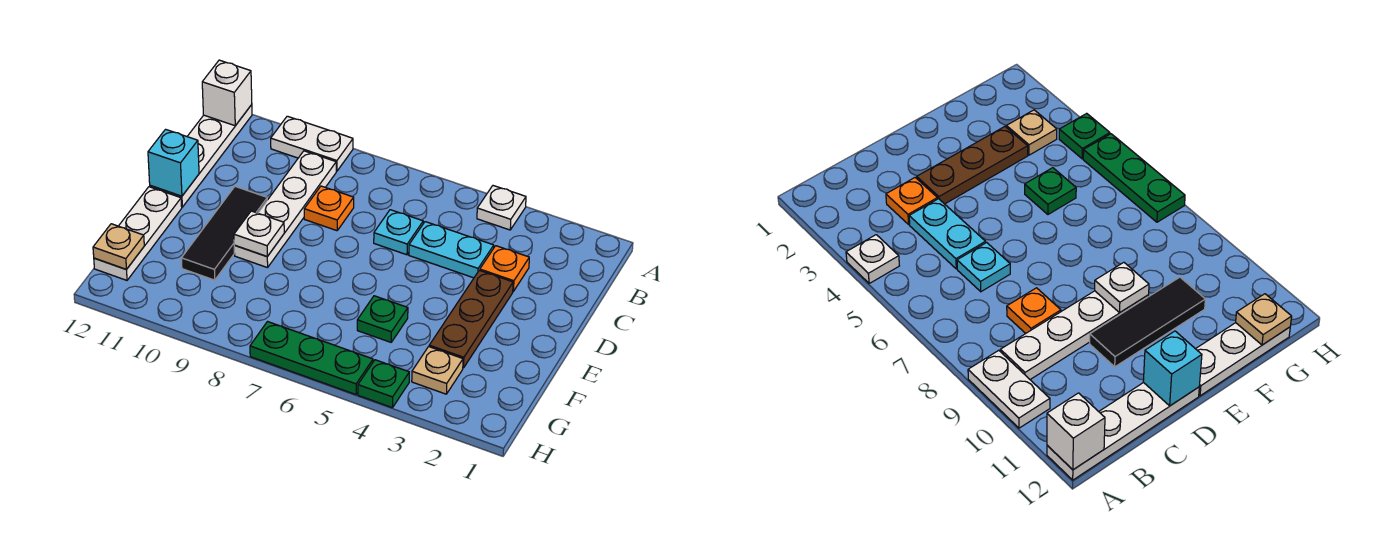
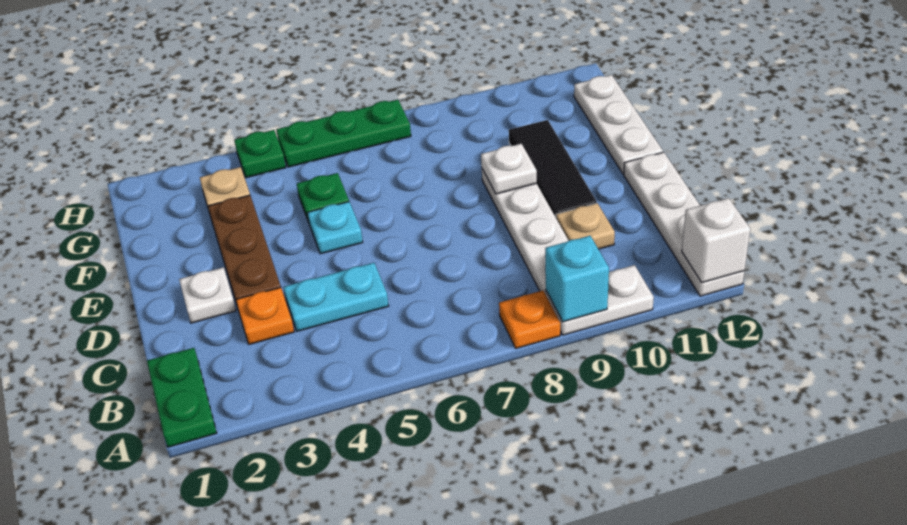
none -> green plate A1:B1 level 1
white plate A4 level 1 -> white plate D2 level 1
cyan plate C6 level 1 -> cyan plate E5 level 1
orange plate C8 level 1 -> orange plate A8 level 1
cyan brick D12 level 2 -> cyan brick A9 level 2
tan plate G12 level 2 -> tan plate C10 level 1

